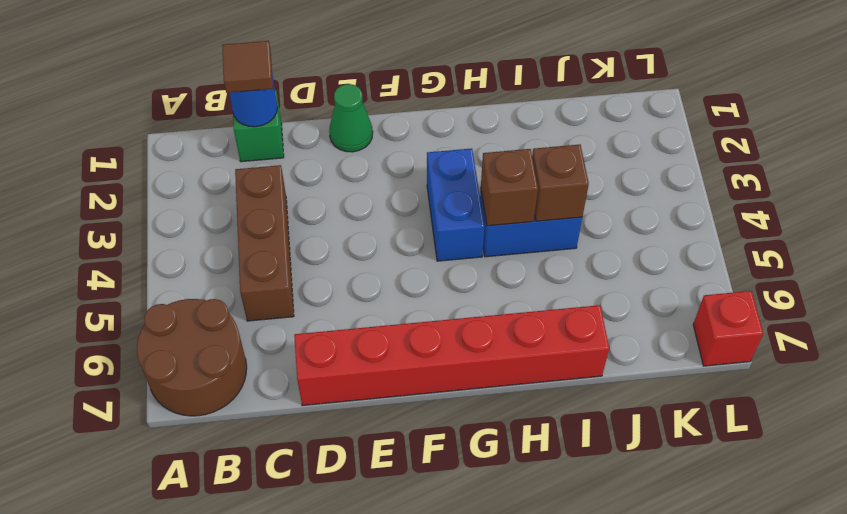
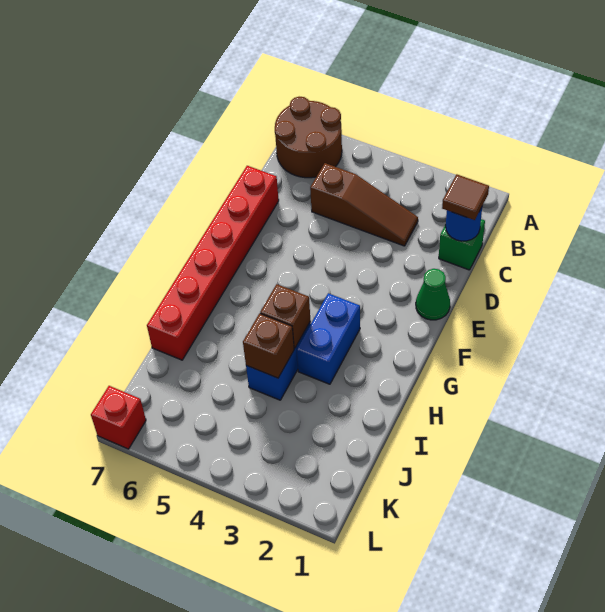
brown brick C3:C5 level 1 -> brown slope C3:C5 level 1 top 5
blue brick G3:G4 level 1 -> blue brick G3:H3 level 1

